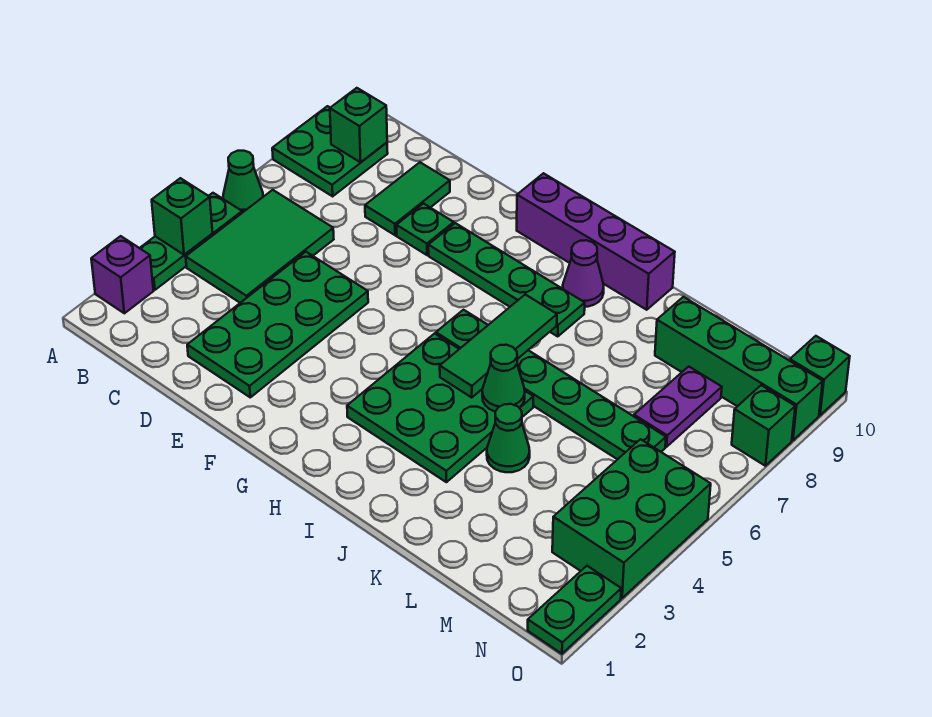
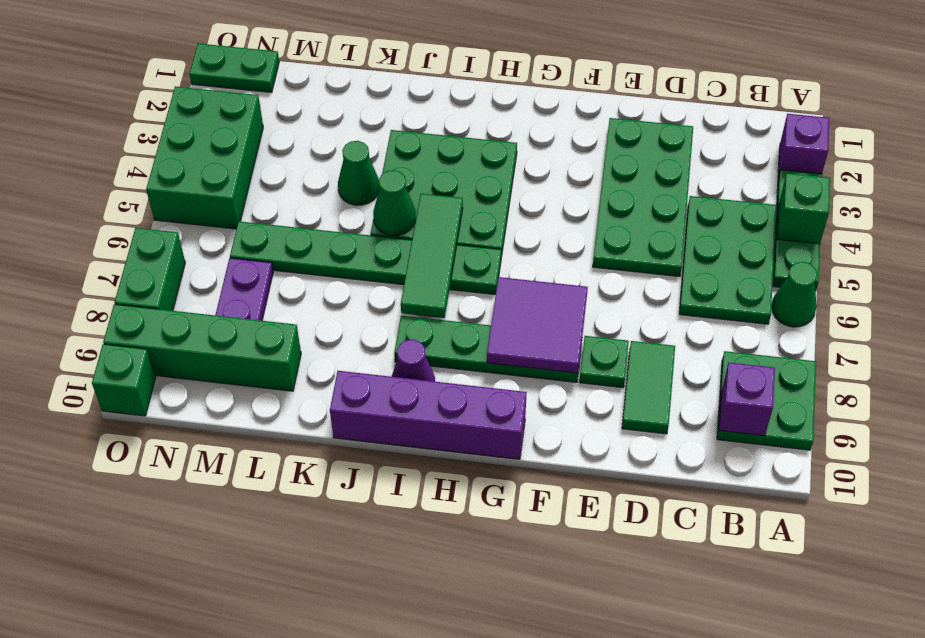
green tile B4:C6 level 1 -> green plate B4:C6 level 1
green brick B9 level 2 -> purple brick B9 level 2
none -> purple tile F7:G8 level 2
green plate O1:O2 level 1 -> green plate N1:O1 level 1
green brick O8 level 1 -> green brick O7:O8 level 1

